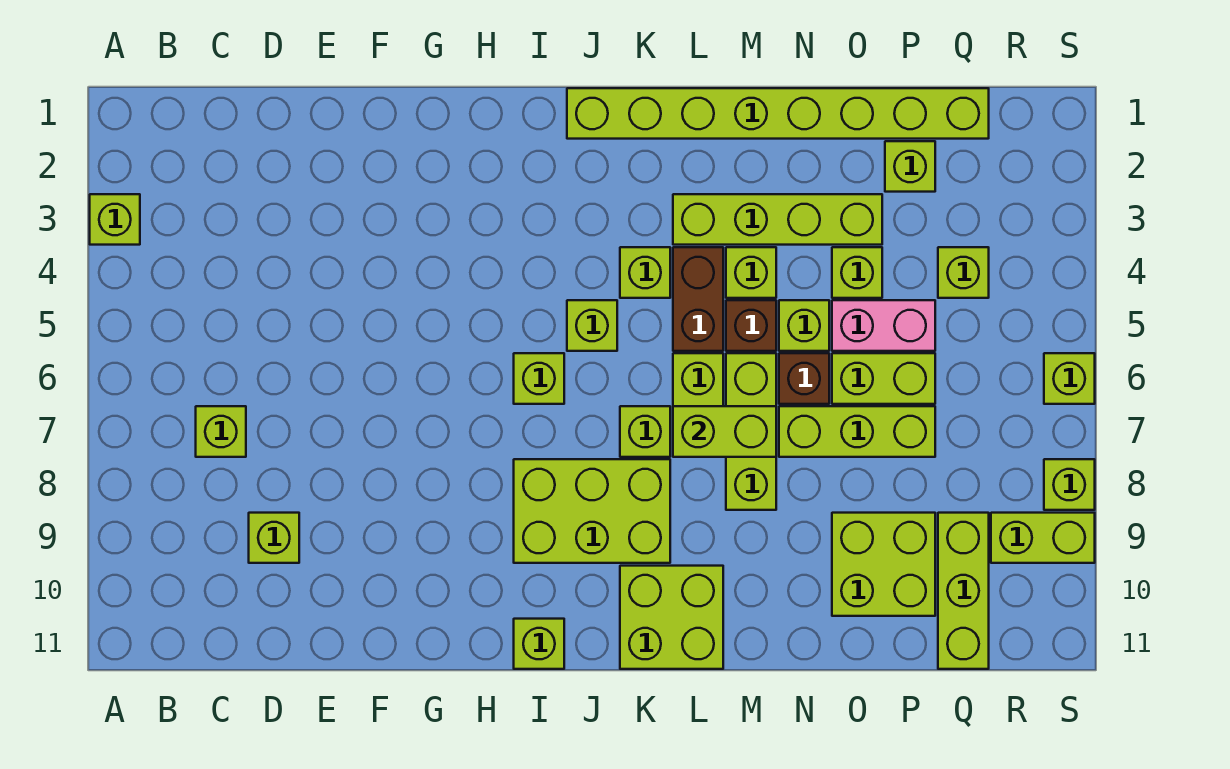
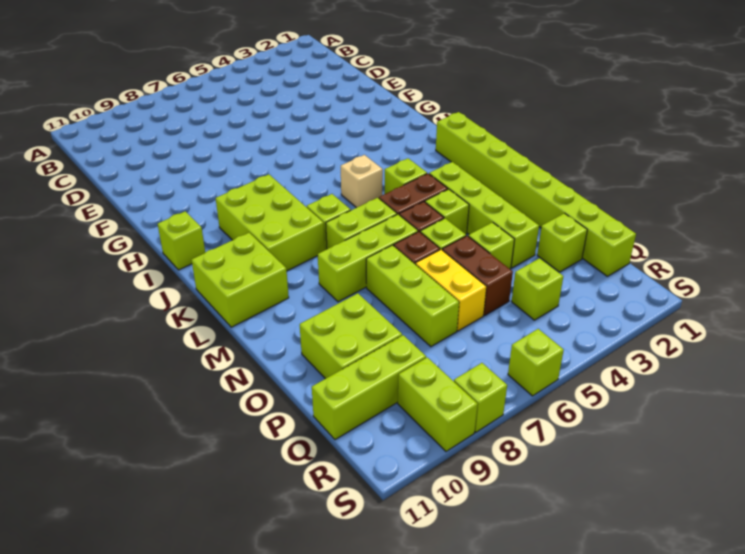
lime brick A3 level 1 -> none
lime brick C7 level 1 -> none
lime brick D9 level 1 -> none
lime brick I6 level 1 -> none
lime brick J5 level 1 -> tan brick J5 level 1
lime brick L7:M7 level 2 -> none
pink brick O5:P5 level 1 -> brown brick O5:P5 level 1
lime brick O6:P6 level 1 -> yellow brick O6:P6 level 1

